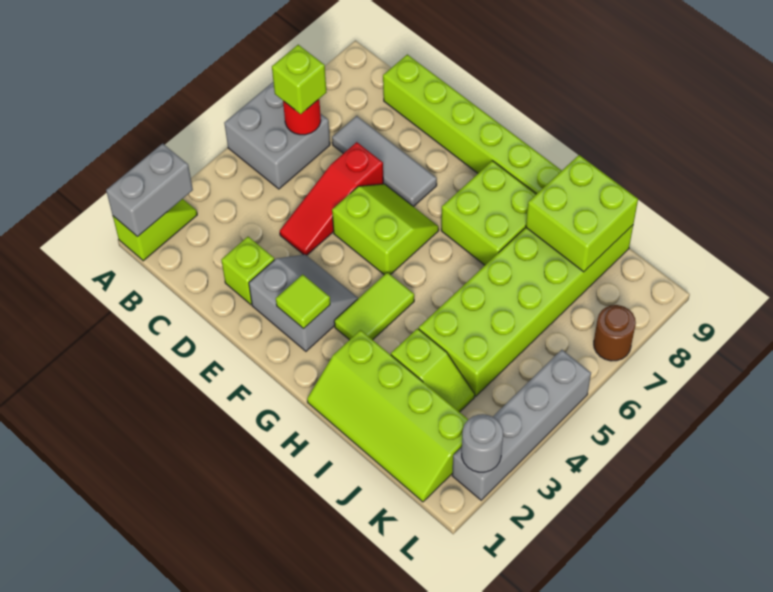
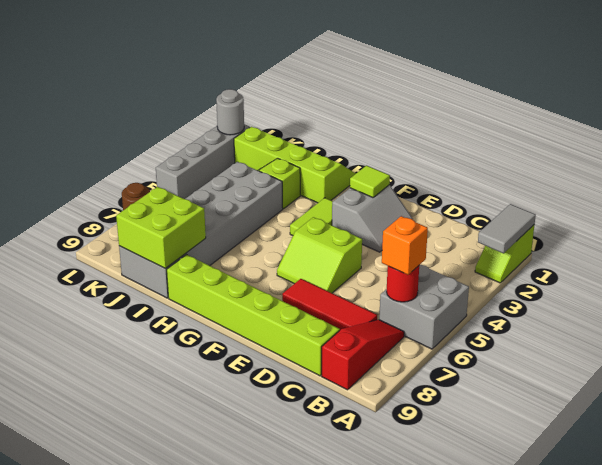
grey brick A1:A2 level 2 -> grey tile A1:A2 level 2
lime brick B6 level 3 -> orange brick B6 level 3
grey tile C7:E7 level 1 -> red tile C7:E7 level 1
lime brick D2 level 1 -> none
red slope D4:D6 level 1 top 6 -> red slope B7:B9 level 1 top 9
grey slope E2:F3 level 1 top 2 -> grey slope E2:F3 level 1 top F
lime brick G7:H8 level 1 -> none
lime brick I4:J9 level 1 -> grey brick I4:J9 level 1

